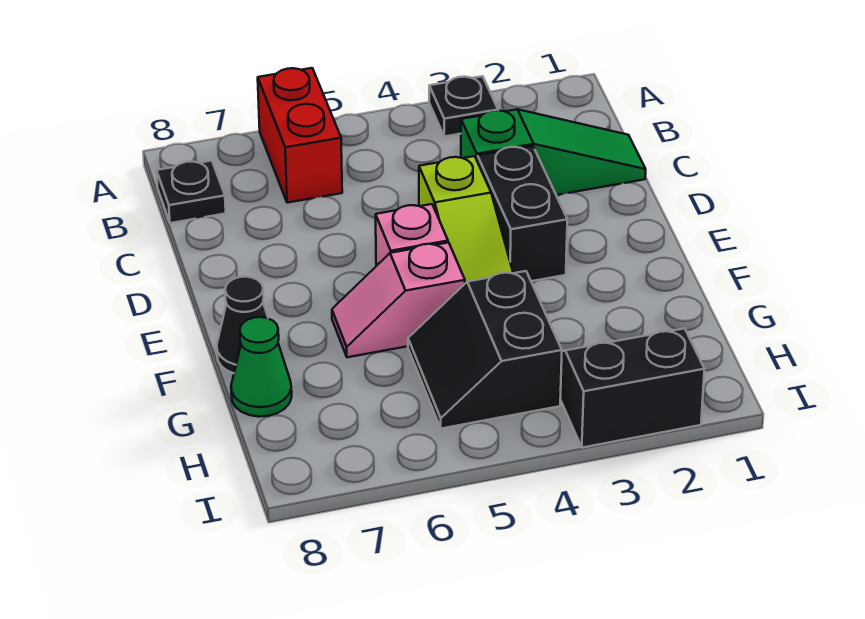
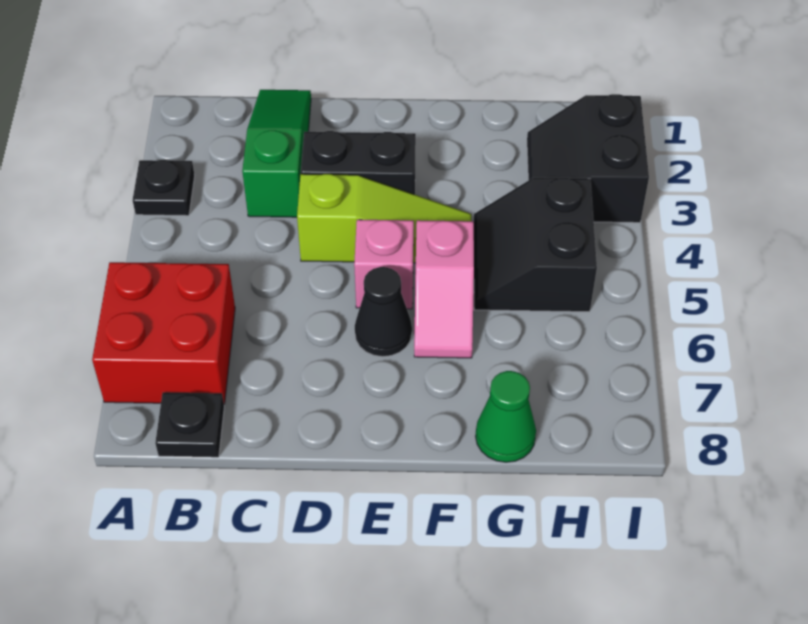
red brick A6:B6 level 1 -> red brick A6:B7 level 1
black cone F8 level 1 -> black cone E6 level 1
black slope G4:H5 level 1 top 4 -> black slope G4:H5 level 1 top H

